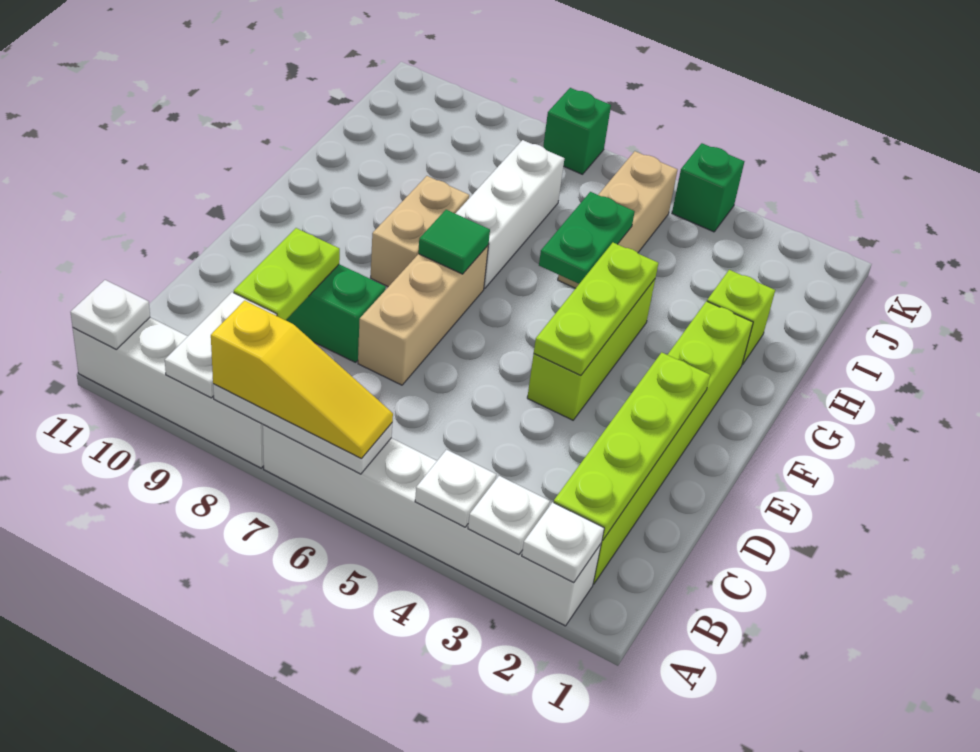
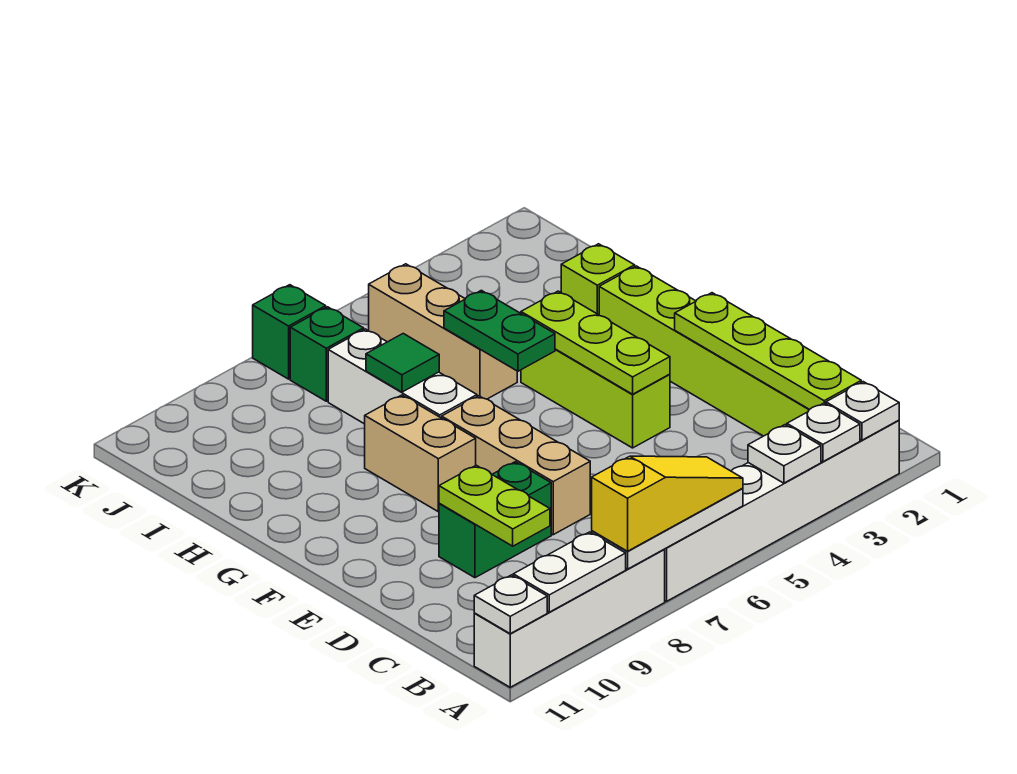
white plate A9:B9 level 2 -> white plate A9:A10 level 2
green tile F7 level 2 -> green tile H7 level 2
green brick K4 level 1 -> green brick J7 level 1

